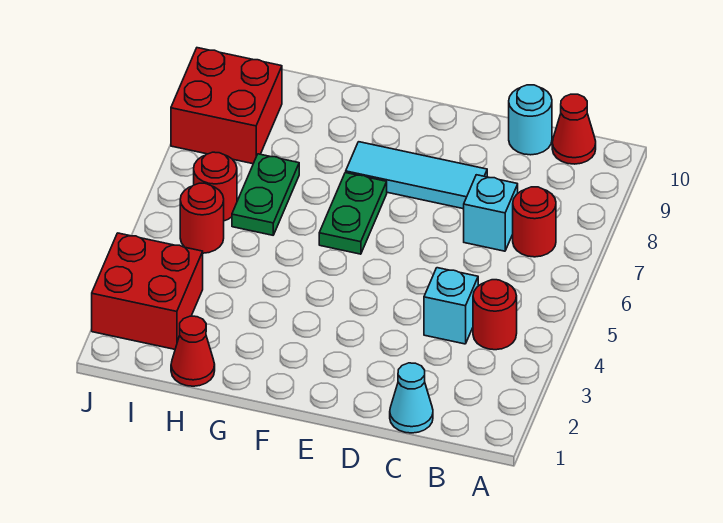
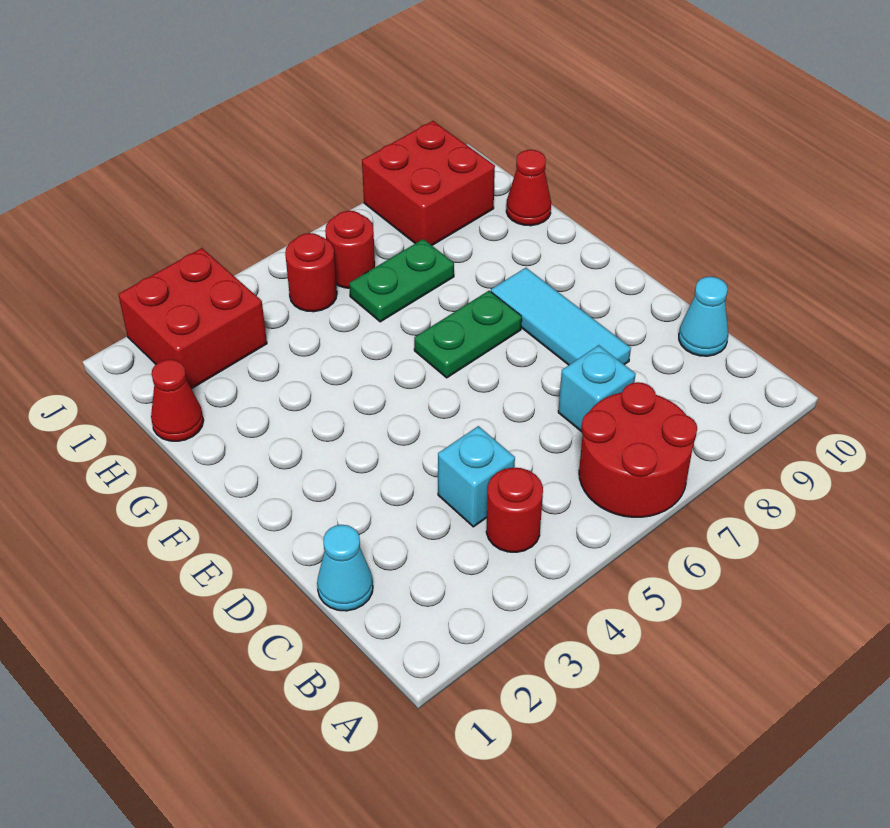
red round brick B7 level 1 -> red round brick A6:B7 level 1
red cone B10 level 1 -> red cone H10 level 1
cyan round brick C10 level 1 -> cyan cone C10 level 1

